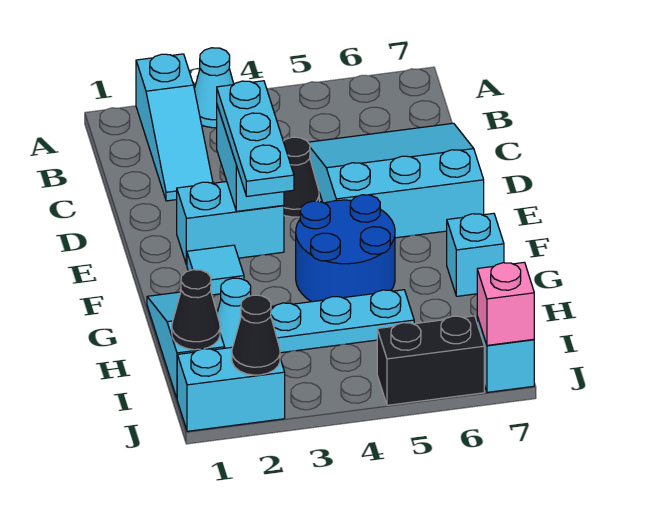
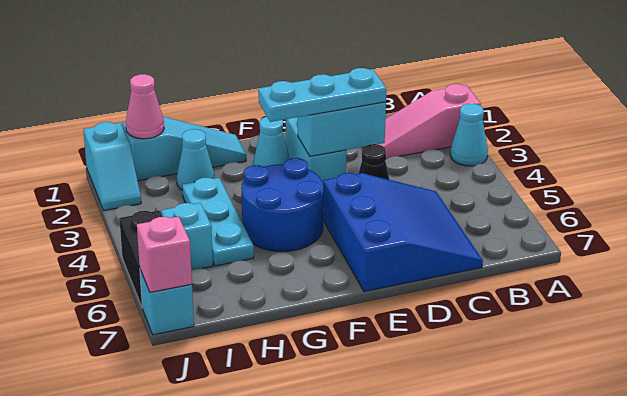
cyan slope A2:C2 level 1 top A -> pink slope A2:C2 level 1 top A
cyan slope C5:E7 level 1 top E -> blue slope C5:E7 level 1 top E
cyan tile F2 level 1 -> cyan cone F2 level 1
cyan brick G7 level 1 -> cyan brick I5 level 1
black cone I1 level 2 -> pink cone I1 level 2
cyan brick J1:J2 level 1 -> cyan slope J1:J2 level 1 top 1
black cone J2 level 2 -> none

